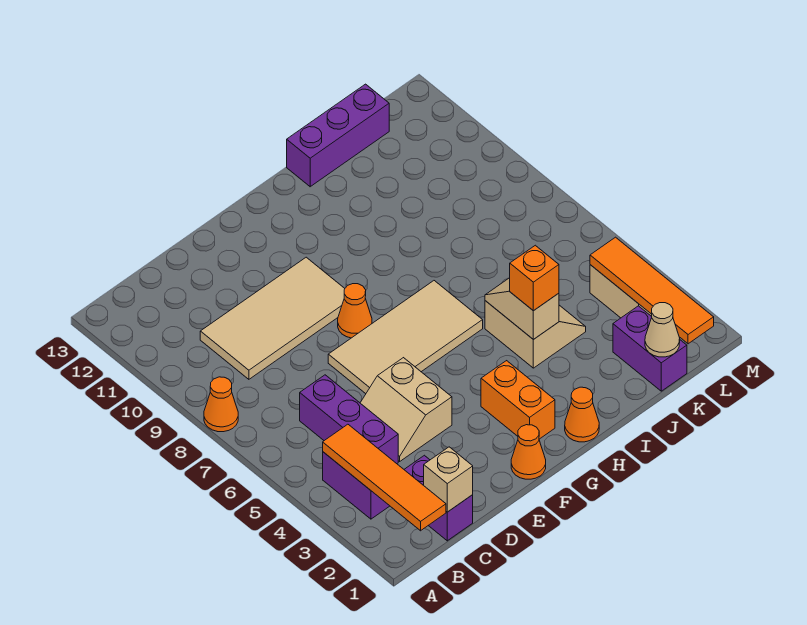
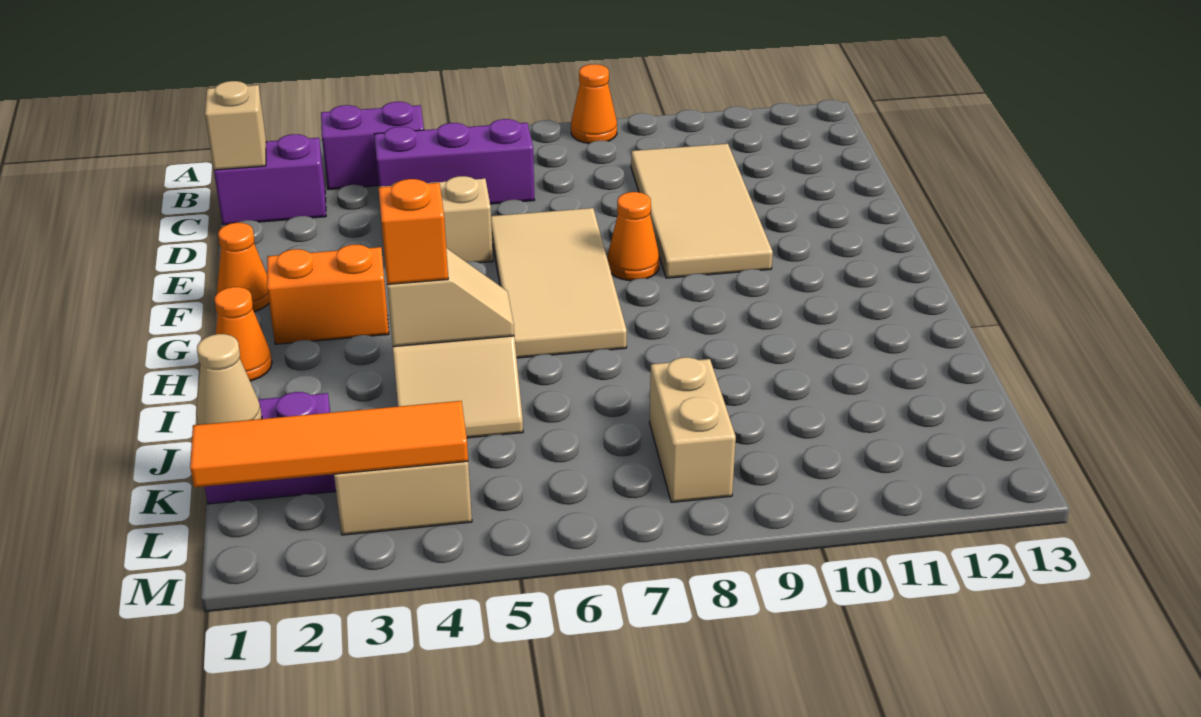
orange tile B1:B4 level 2 -> none
purple brick I13:K13 level 1 -> none
none -> tan brick K8:L8 level 1

